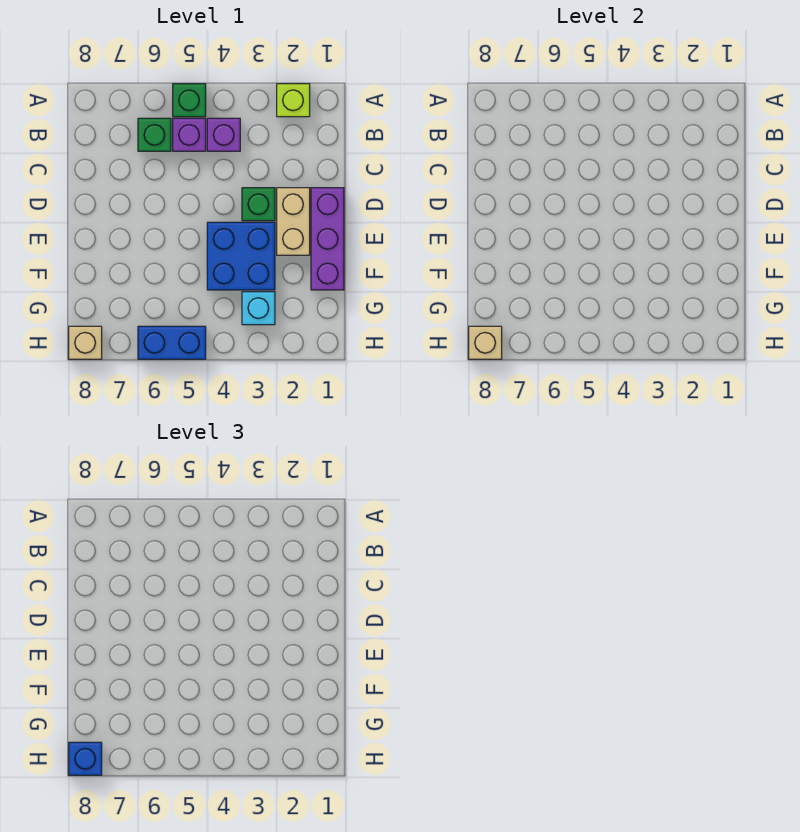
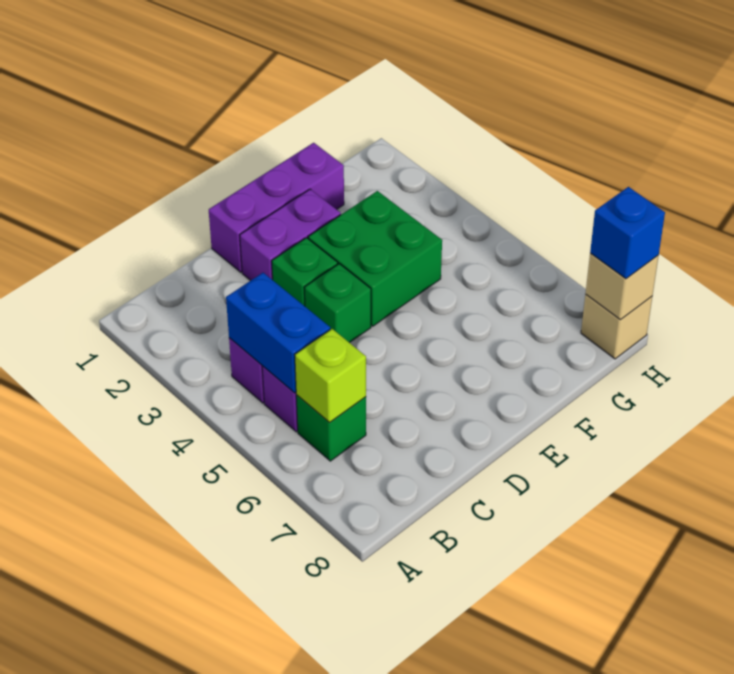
lime brick A2 level 1 -> lime brick B6 level 2
green brick A5 level 1 -> green brick D4 level 1
tan brick D2:E2 level 1 -> purple brick D2:E2 level 1
blue brick E3:F4 level 1 -> green brick E3:F4 level 1
cyan brick G3 level 1 -> none
blue brick H5:H6 level 1 -> blue brick B4:B5 level 2

